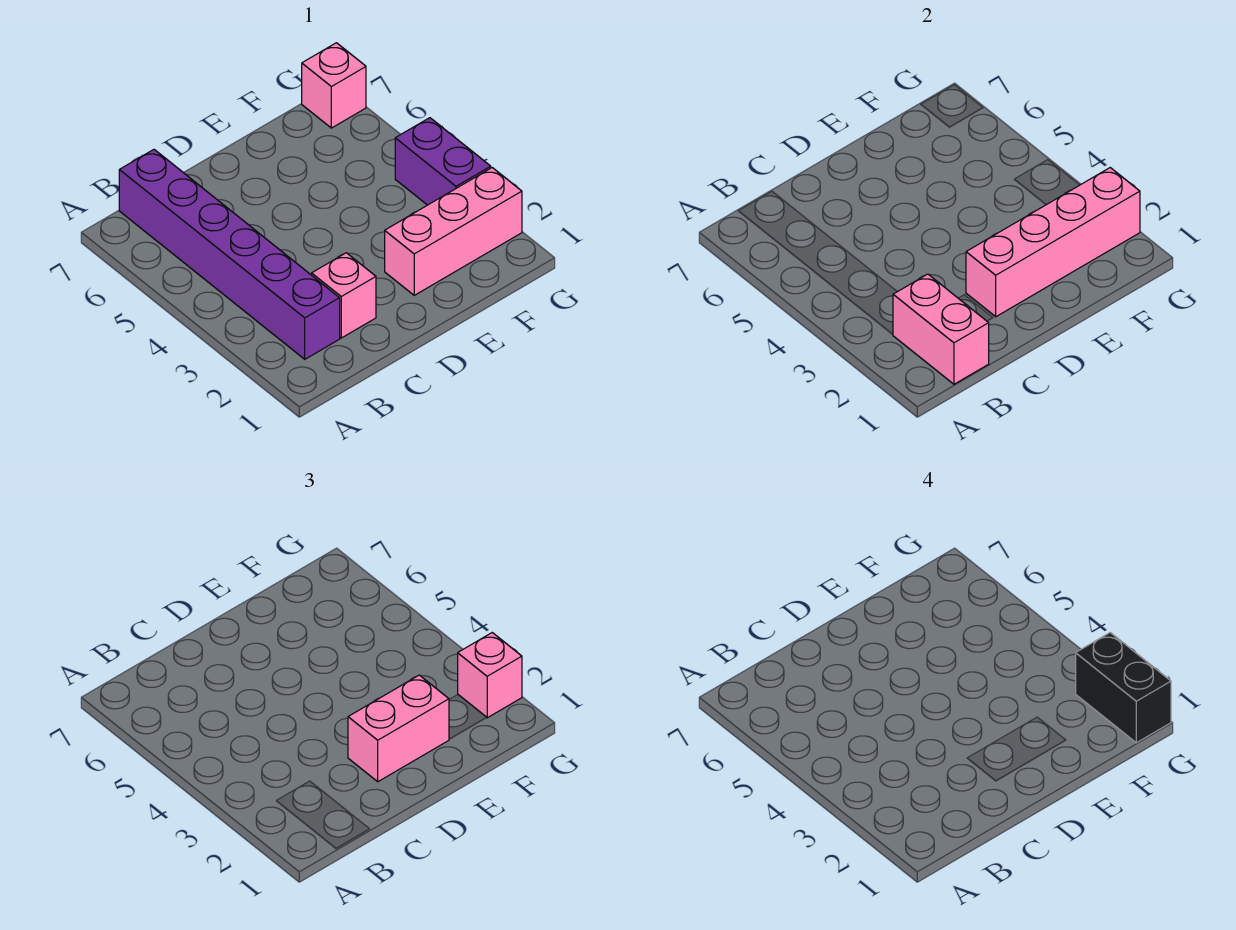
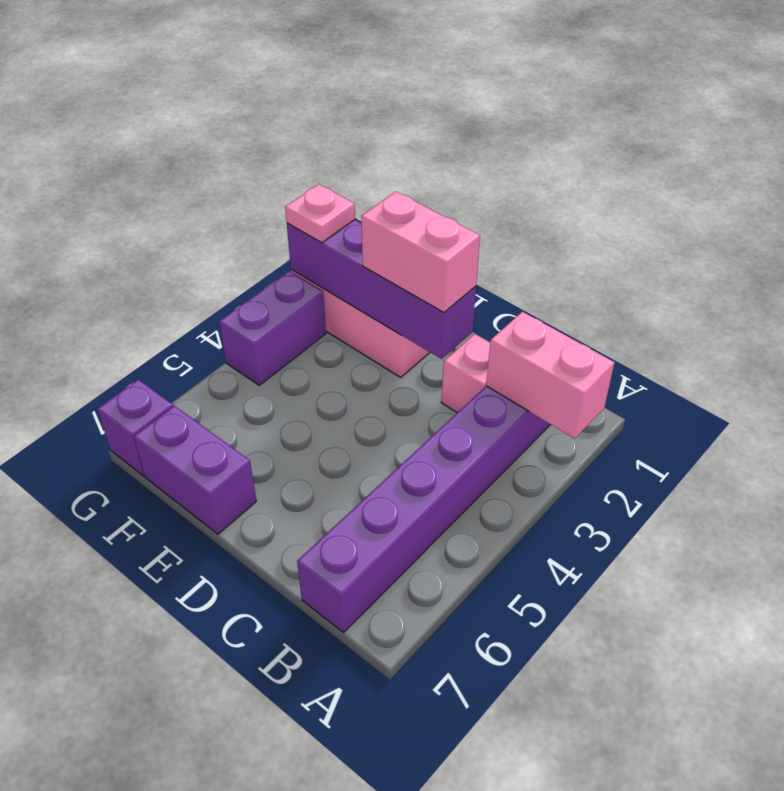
pink brick B1:B2 level 2 -> pink brick A2:B2 level 2
pink brick D2:G2 level 2 -> purple brick D2:G2 level 2
none -> purple brick E7:F7 level 1
black brick G1:G2 level 4 -> none
pink brick G2 level 3 -> pink plate G2 level 3
pink brick G7 level 1 -> purple brick G7 level 1

